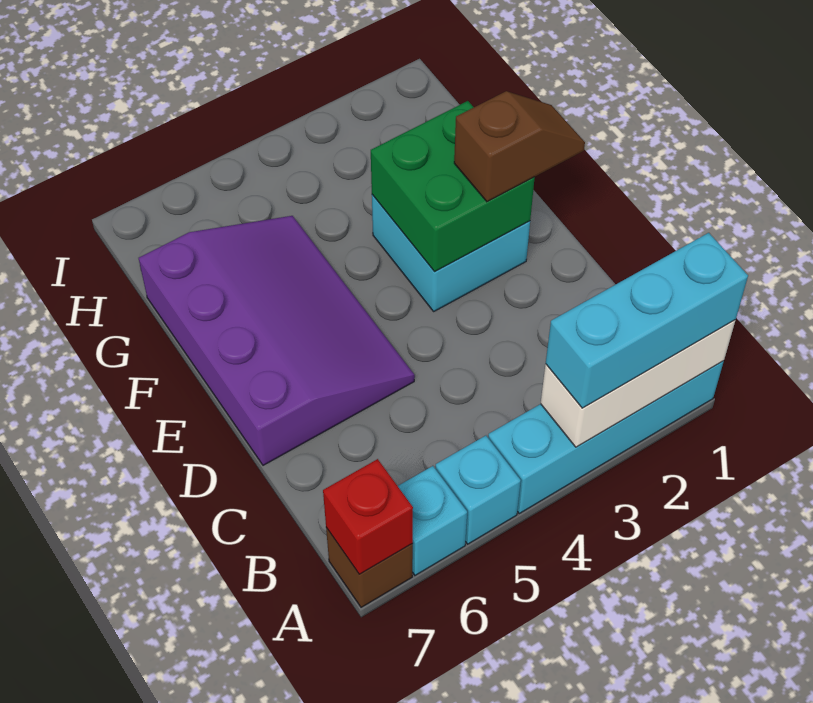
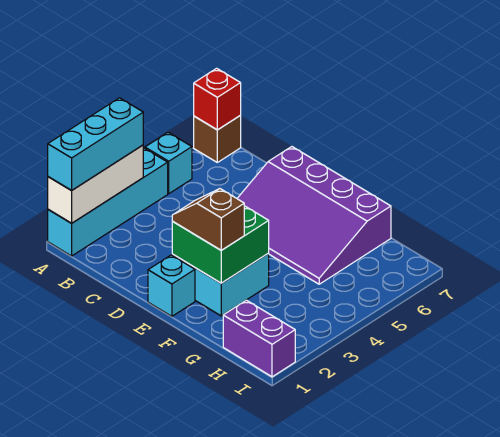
cyan brick A6 level 1 -> cyan brick E1 level 1
brown slope E1:E2 level 3 top 2 -> brown slope E2:F2 level 3 top F
none -> purple brick H1:I1 level 1

